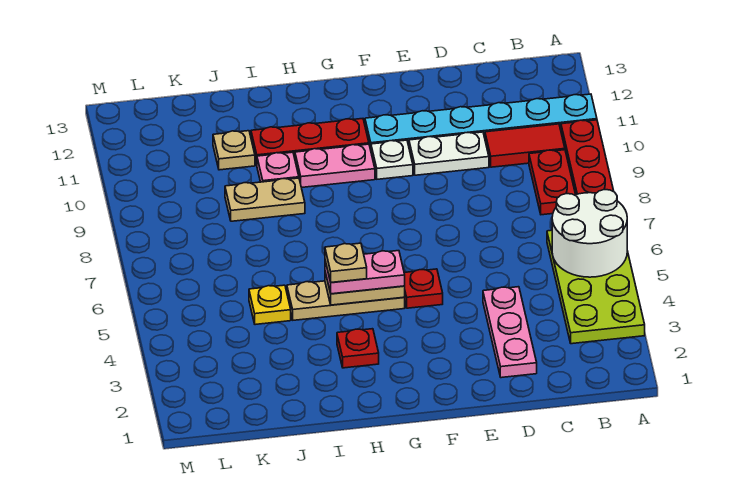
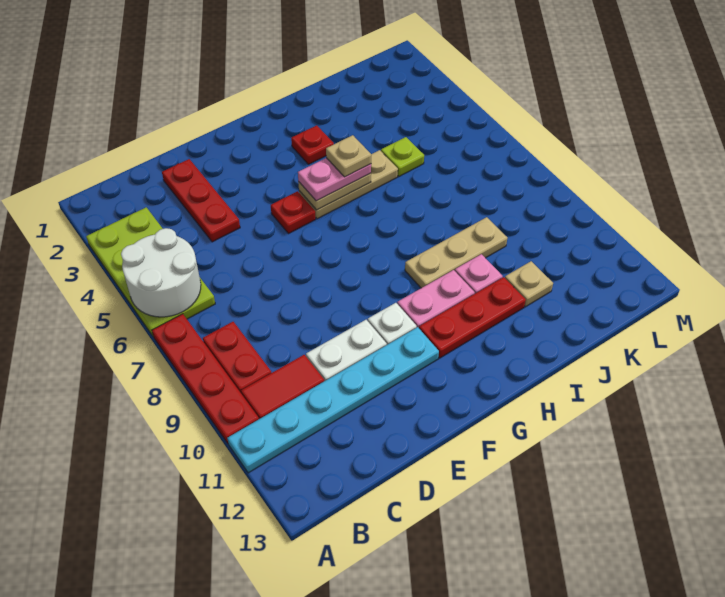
pink plate D2:D4 level 1 -> red plate D2:D4 level 1
tan plate I9:J9 level 1 -> tan plate H9:J9 level 1
yellow plate J5 level 1 -> lime plate J5 level 1

